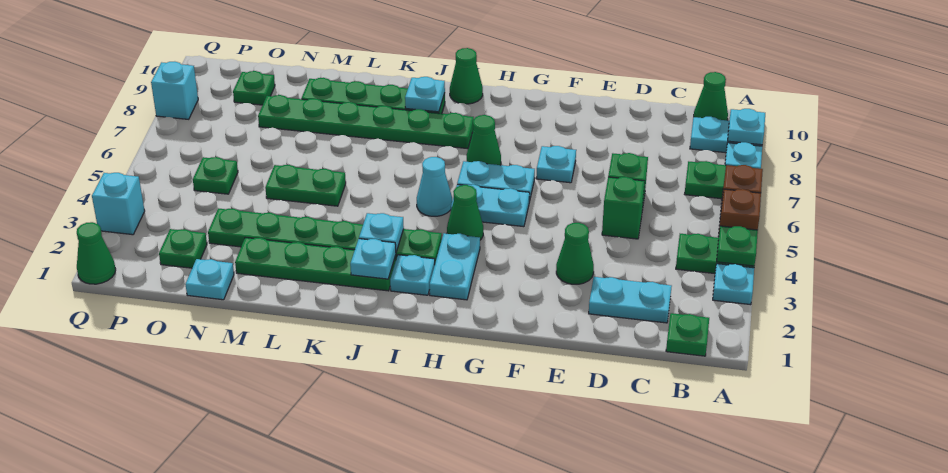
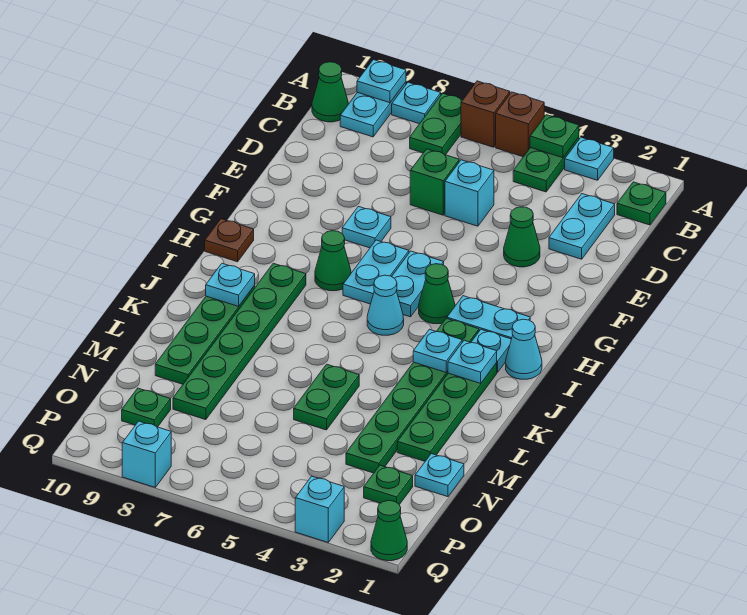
green brick D5 level 1 -> cyan brick D5 level 1
none -> brown plate H10 level 1
none -> cyan cone I1 level 1
green cone I10 level 1 -> none
green plate O5 level 1 -> none

